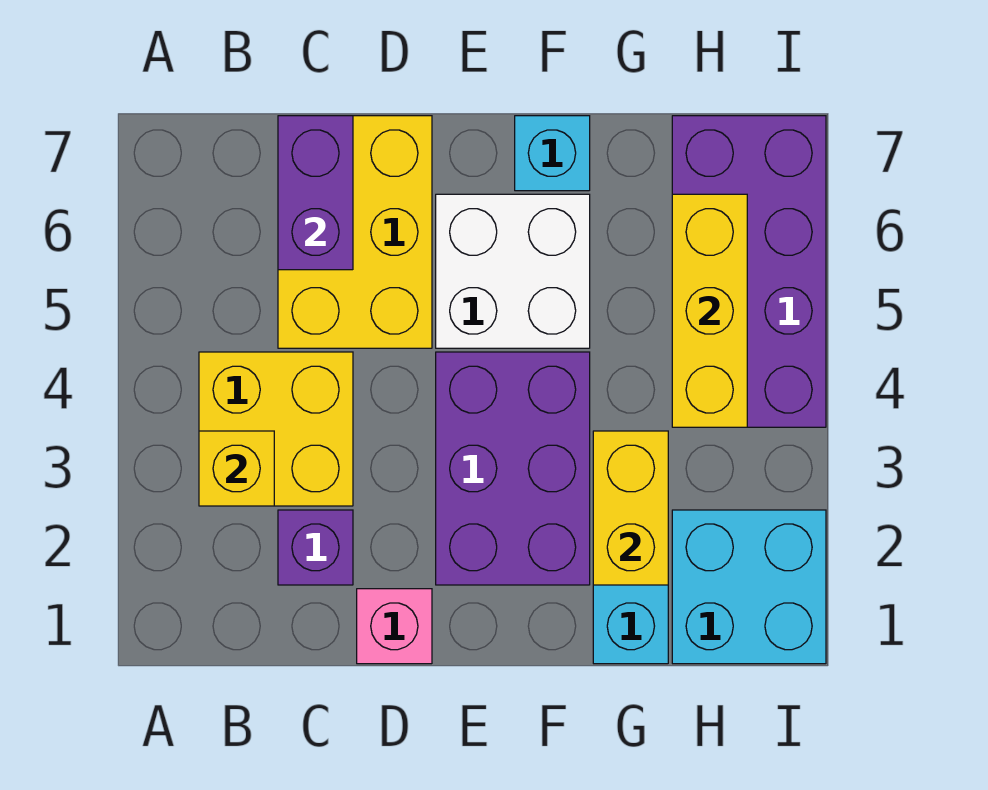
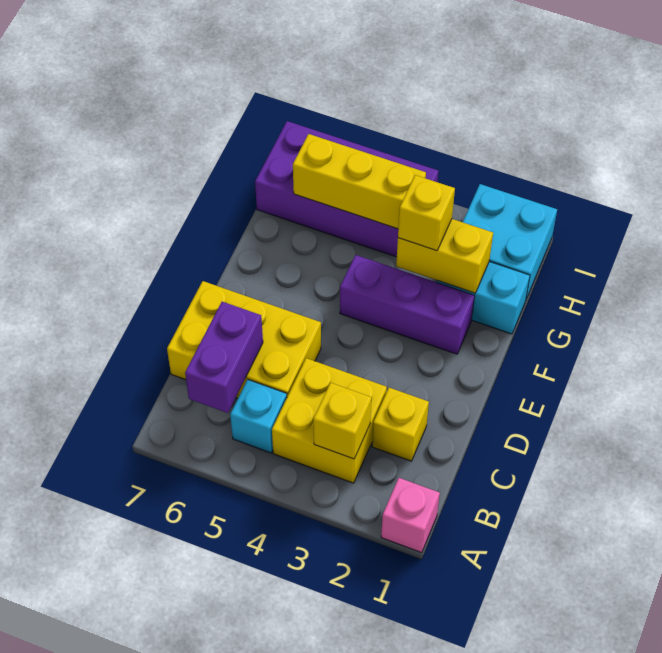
purple brick C2 level 1 -> yellow brick C2 level 1
purple brick C6:C7 level 2 -> purple brick B6:C6 level 2
pink brick D1 level 1 -> pink brick A1 level 1
purple brick E2:F4 level 1 -> purple brick F2:F4 level 1
white brick E5:F6 level 1 -> none
cyan brick F7 level 1 -> cyan brick B5 level 1
none -> yellow brick G3 level 3

